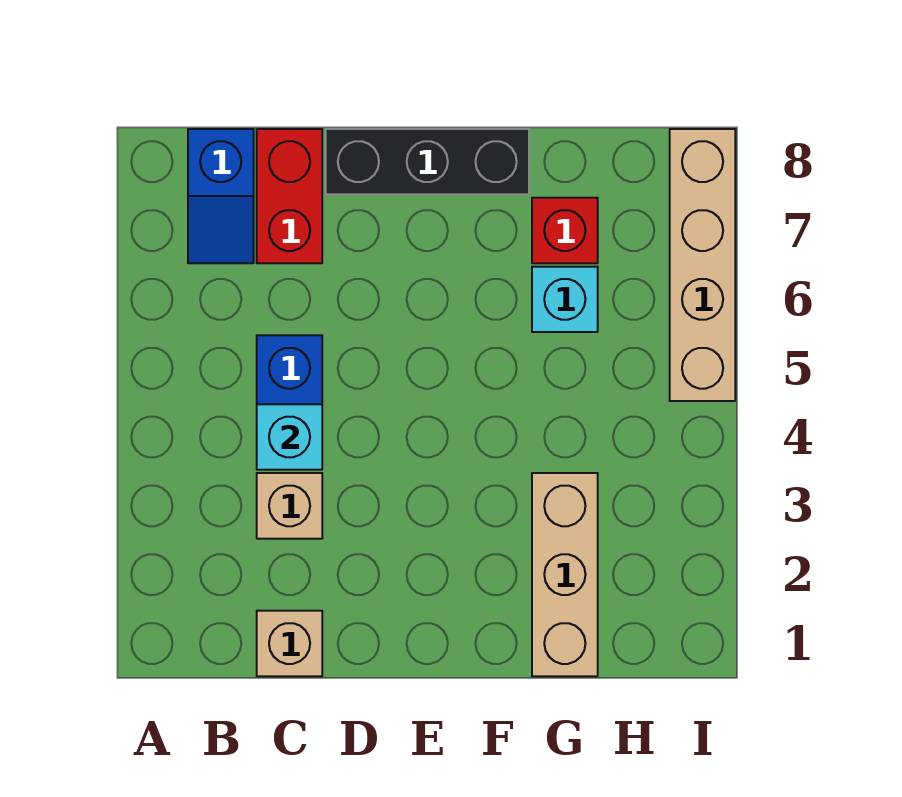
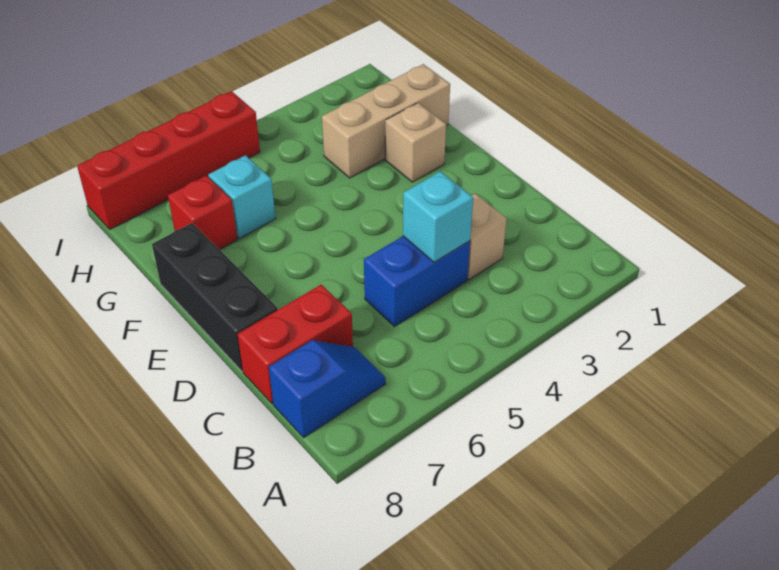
tan brick C1 level 1 -> tan brick F2 level 1
tan brick I5:I8 level 1 -> red brick I5:I8 level 1

